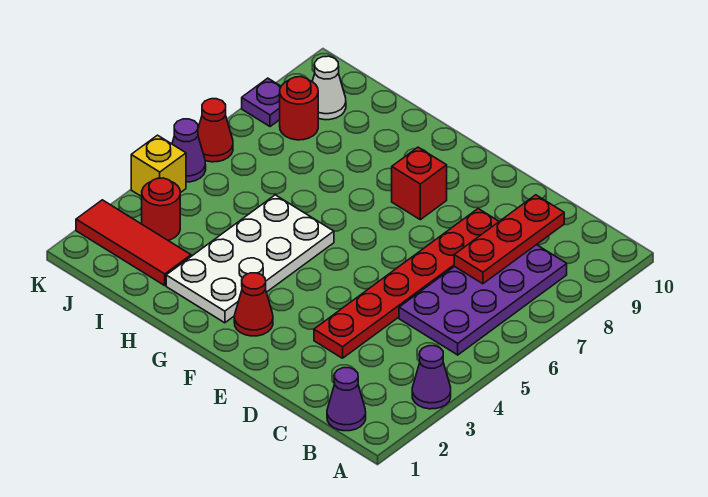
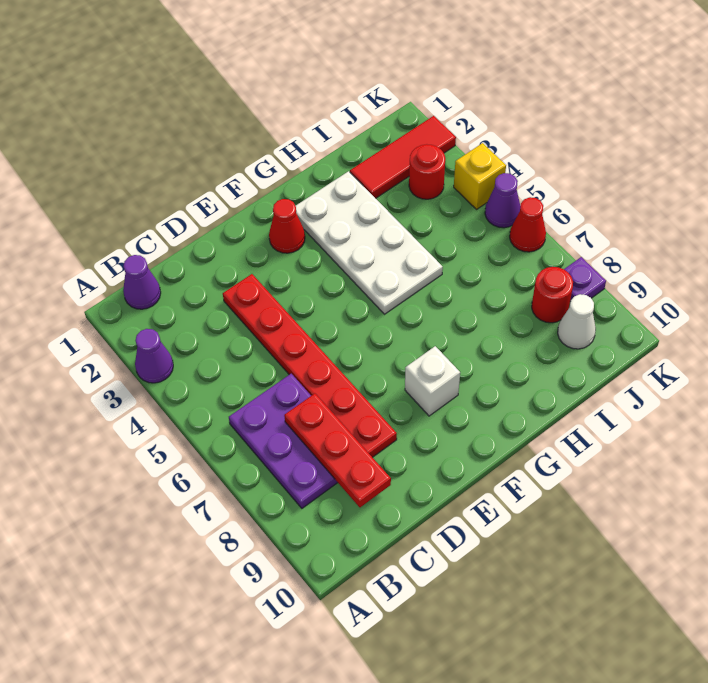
purple plate B5:C8 level 1 -> purple plate B6:C8 level 1
red brick F8 level 1 -> white brick F8 level 1

